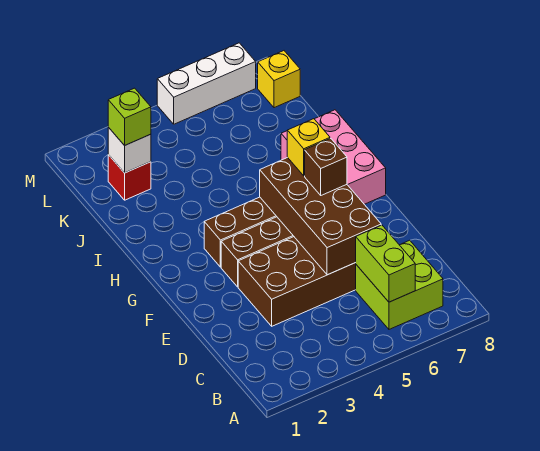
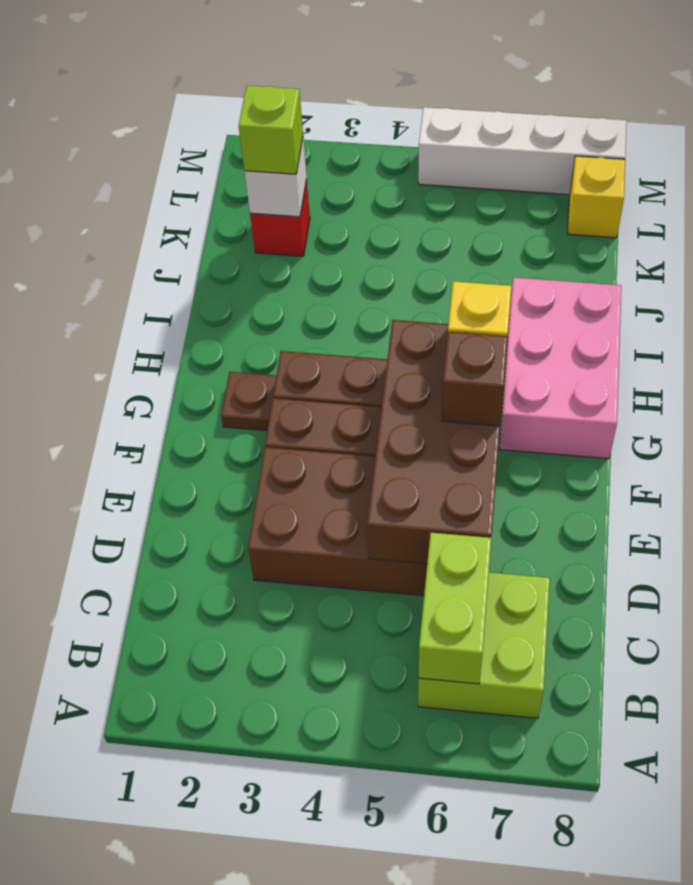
none -> brown plate G2 level 1
white brick M5:M7 level 1 -> white brick M5:M8 level 1

